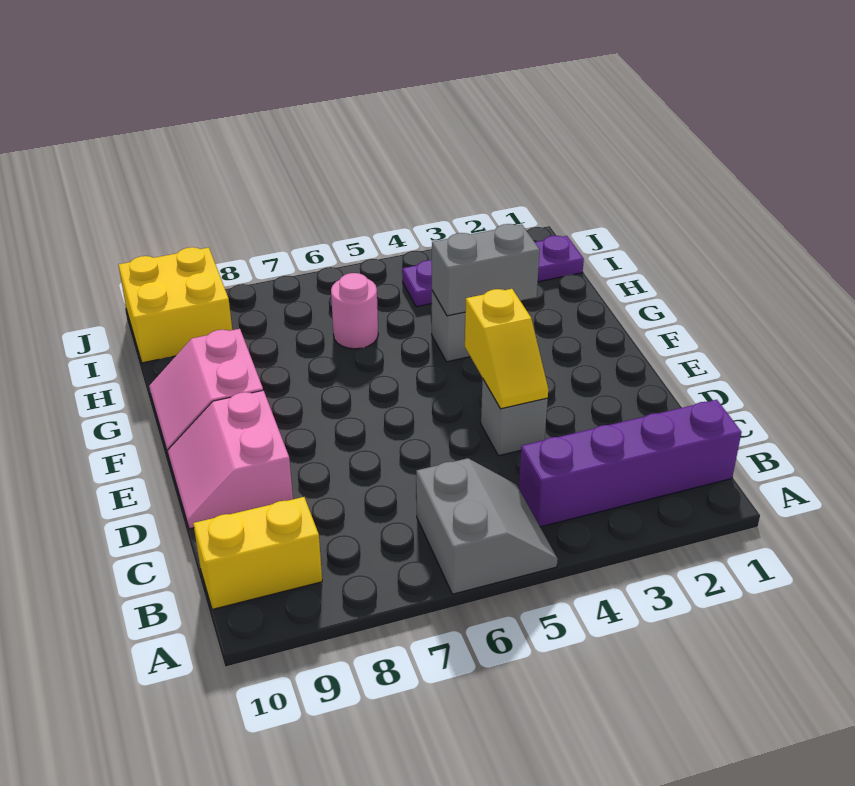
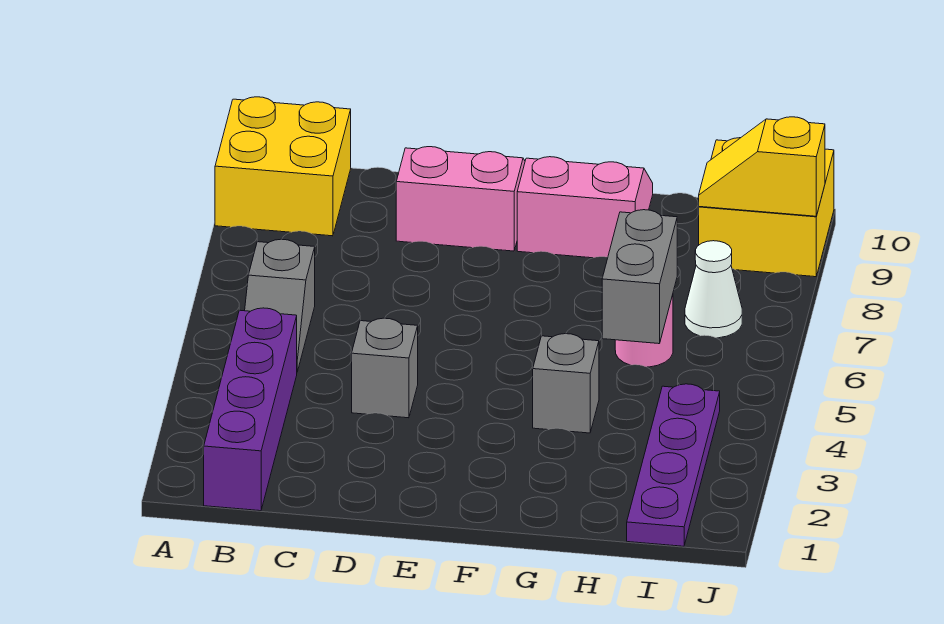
grey slope A5:B6 level 1 top 6 -> grey slope B5:B6 level 1 top 6
yellow brick B9:B10 level 1 -> yellow brick A9:B10 level 1
yellow slope D4:E4 level 2 top E -> yellow slope I9:J9 level 2 top J
grey brick G3:G4 level 2 -> grey brick H5:H6 level 2
none -> white cone I7 level 1

